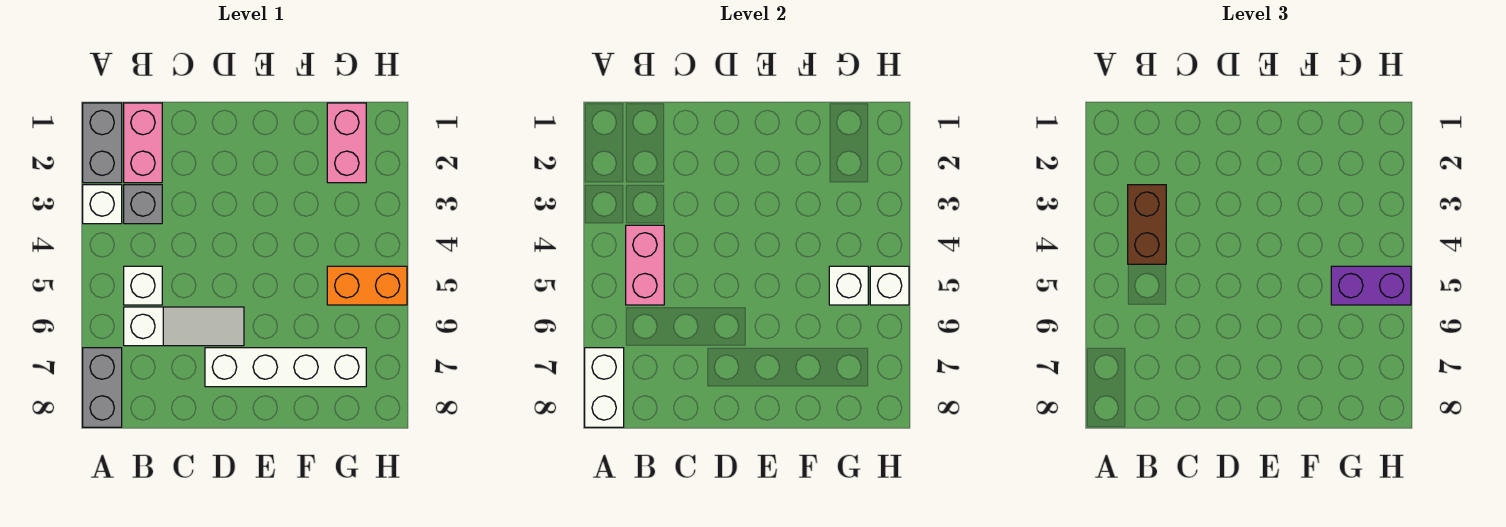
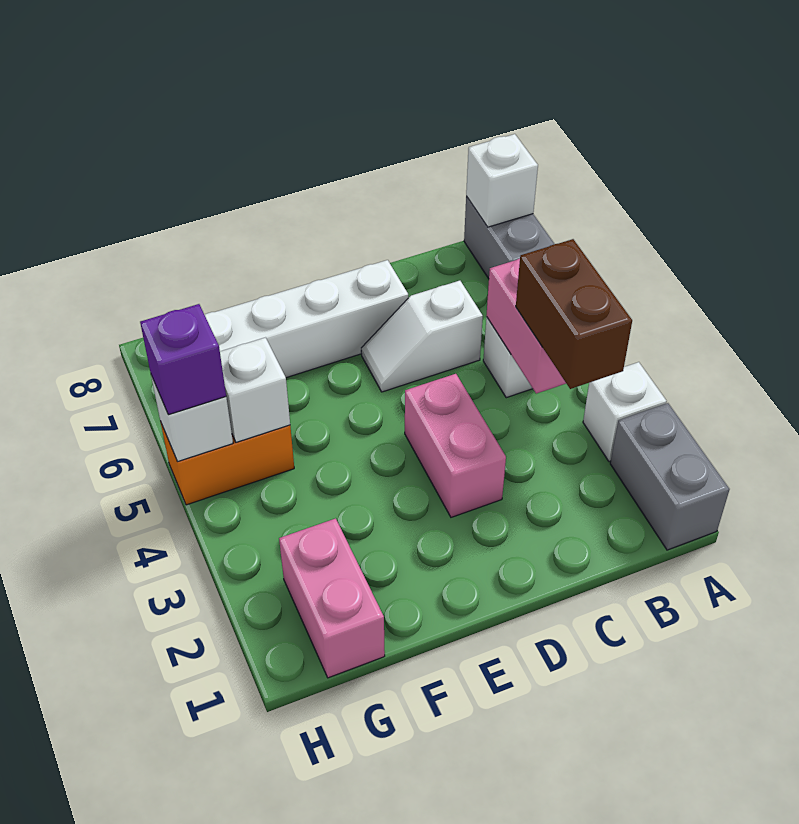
white brick A7:A8 level 2 -> white brick A8 level 2
pink brick B1:B2 level 1 -> pink brick D3:D4 level 1
grey brick B3 level 1 -> none
white slope B6:D6 level 1 top B -> white slope C6:D6 level 1 top C
purple brick G5:H5 level 3 -> purple brick H5 level 3

